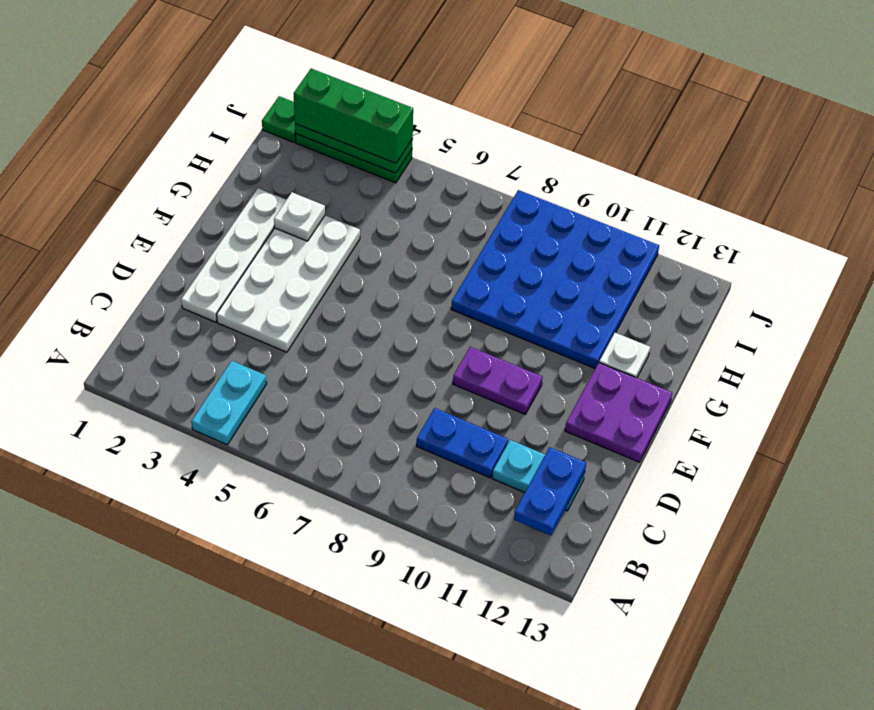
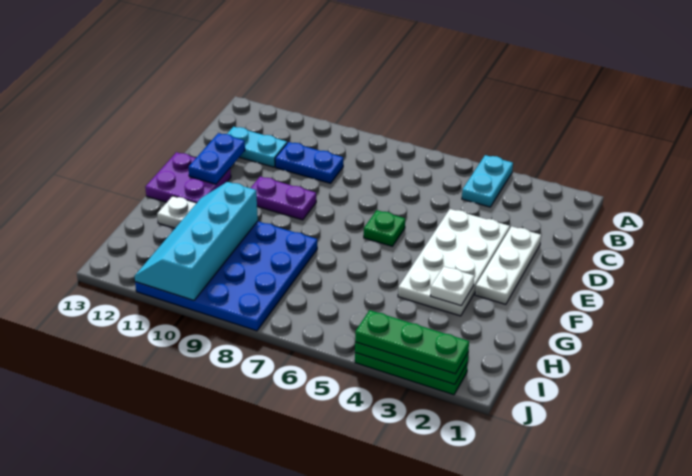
blue plate B12:C12 level 2 -> blue plate D12:E12 level 2
white plate D2:G2 level 1 -> white plate D2:F2 level 1
none -> cyan slope G10:J11 level 2 top 10
green plate J1 level 1 -> green plate E6 level 1
green brick J2:J4 level 3 -> green plate J2:J4 level 3

